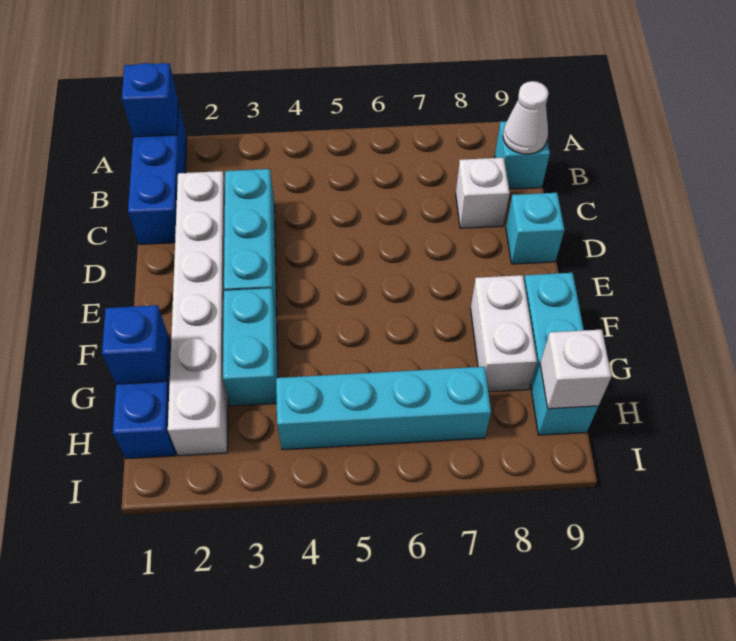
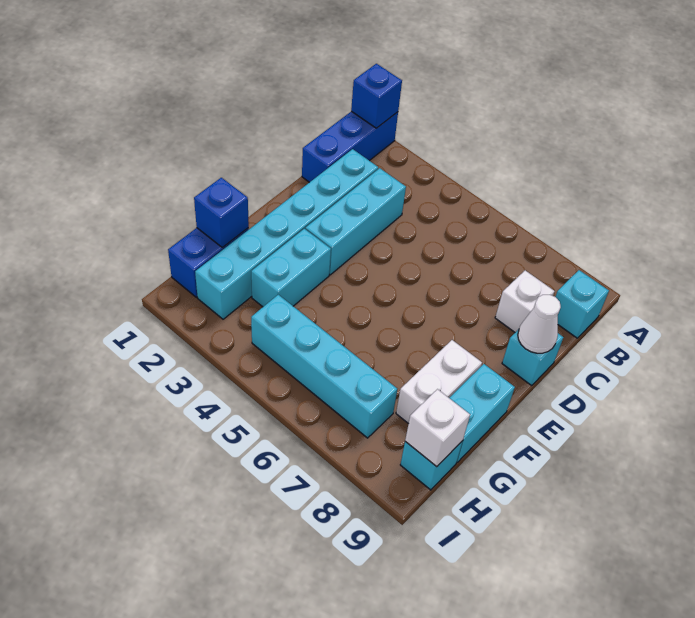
white cone B9 level 2 -> white cone D9 level 2
white brick C2:H2 level 1 -> cyan brick C2:H2 level 1

